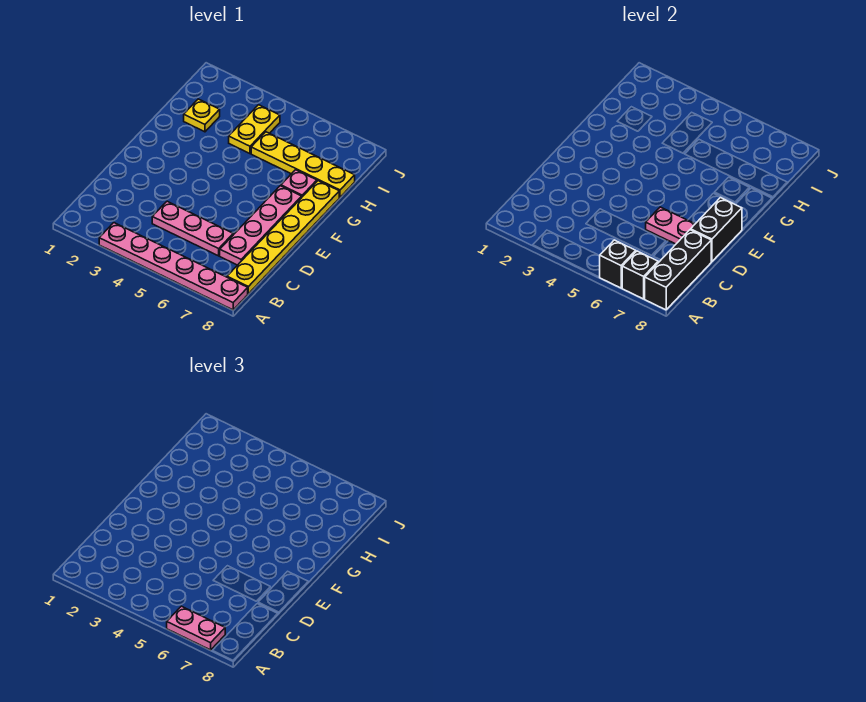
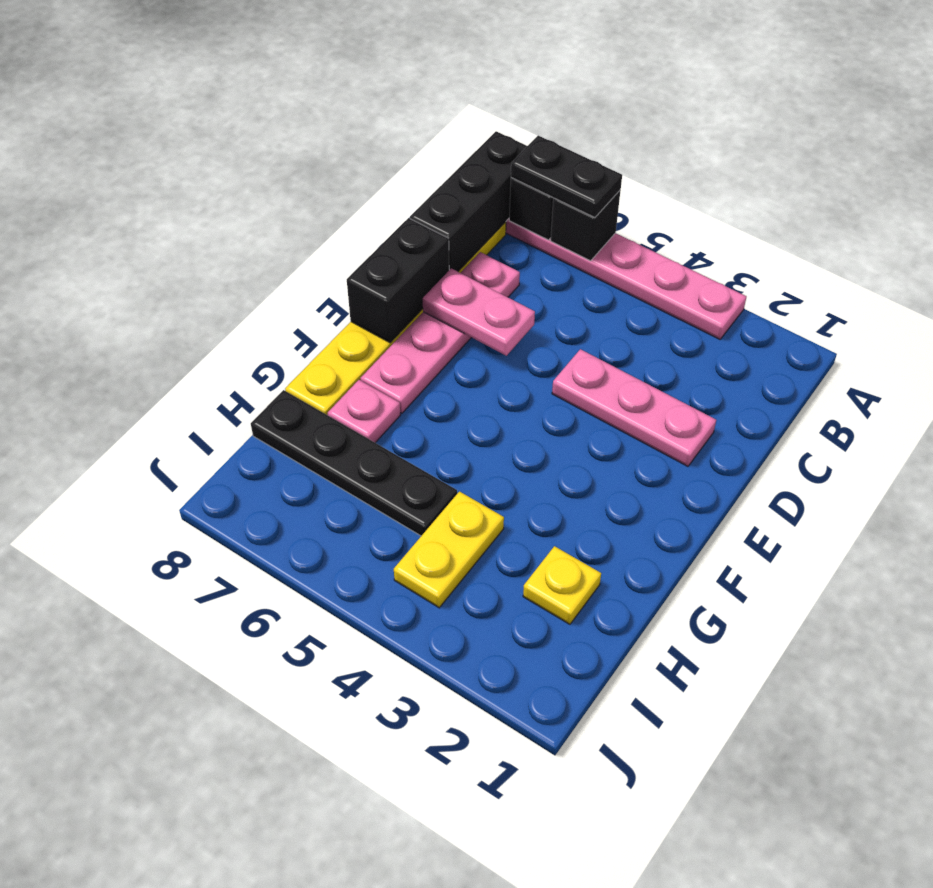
pink plate A6:A7 level 3 -> black plate A6:A7 level 3
pink plate C4:C6 level 1 -> pink plate D2:D4 level 1
yellow plate H5:H8 level 1 -> black plate H5:H8 level 1

